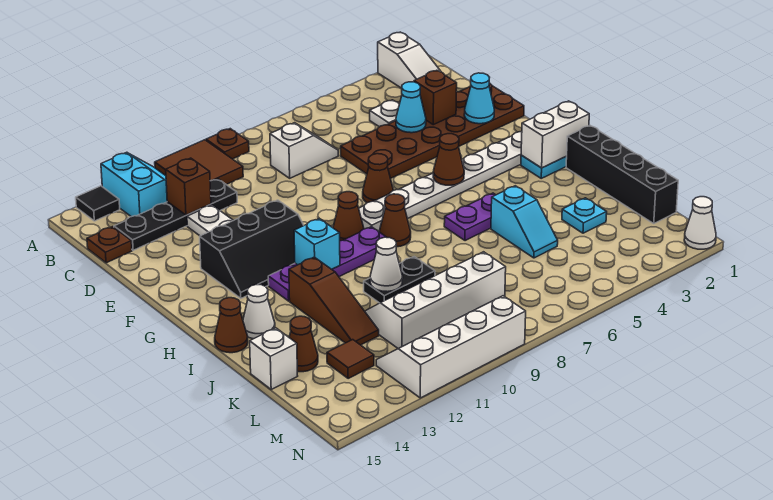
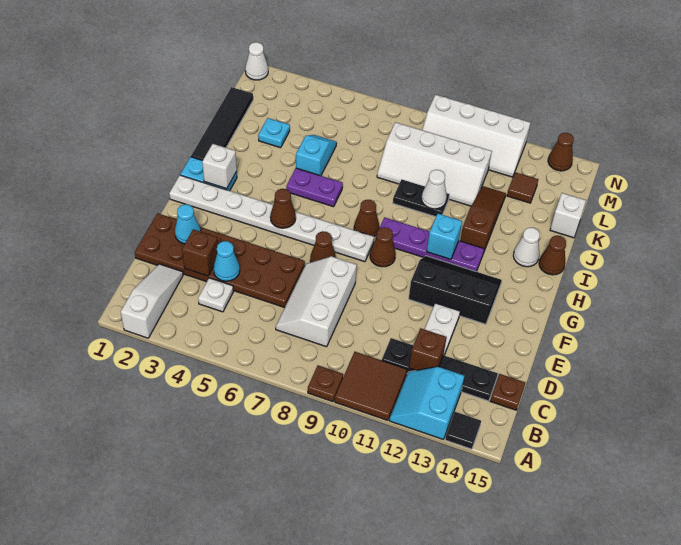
white slope C7:C8 level 1 top 8 -> white slope C7:E8 level 1 top 8
white brick H1:H2 level 2 -> white brick H2 level 2
black brick I1:L1 level 1 -> black tile I1:L1 level 1
brown cone K14 level 1 -> brown cone N14 level 1

